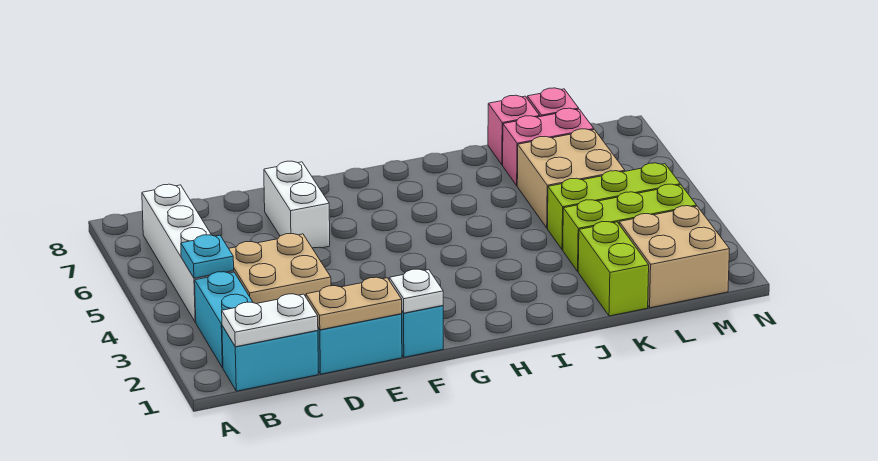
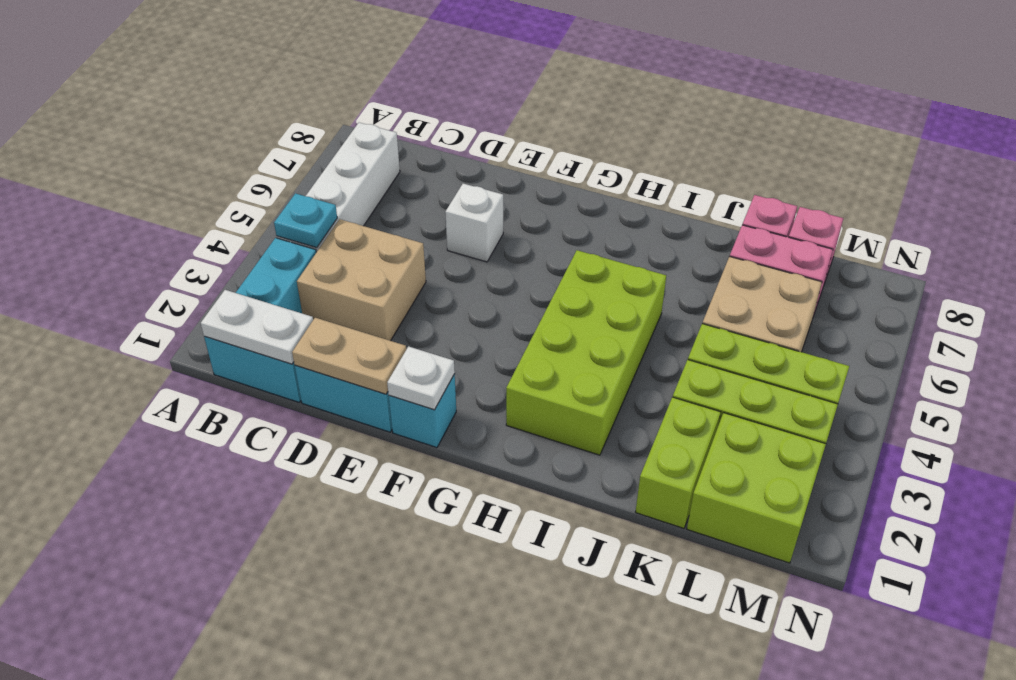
white brick E6:E7 level 1 -> white brick E6 level 1
none -> lime brick H2:I5 level 1
tan brick L1:M2 level 1 -> lime brick L1:M2 level 1

